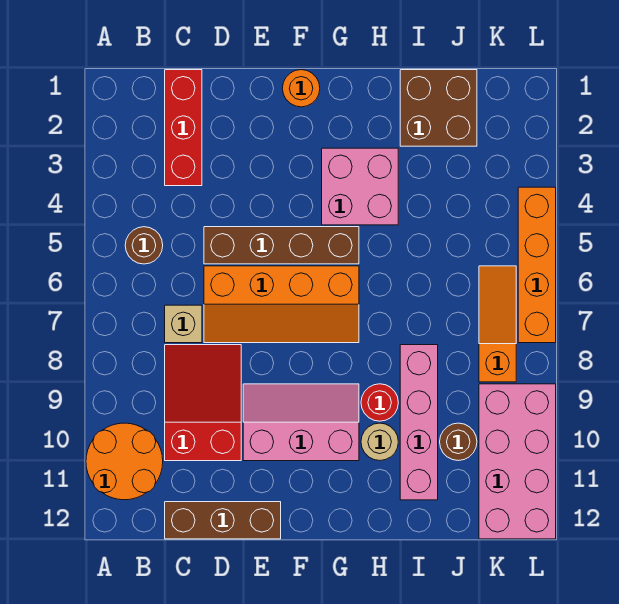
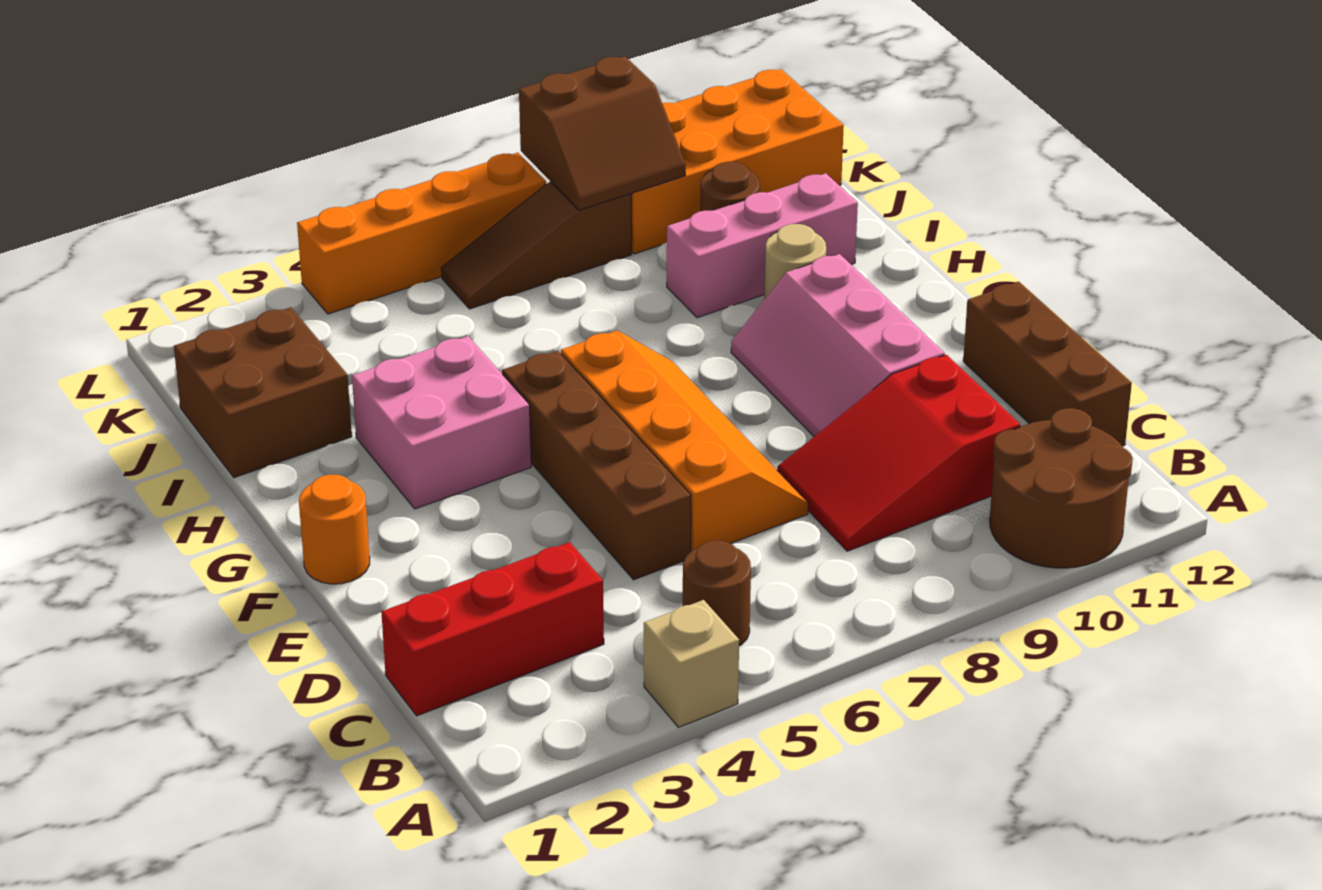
orange round brick A10:B11 level 1 -> brown round brick A10:B11 level 1
tan brick C7 level 1 -> tan brick A4 level 1
red round brick H9 level 1 -> none
pink brick I8:I11 level 1 -> pink brick I9:I11 level 1
orange slope K6:K8 level 1 top 8 -> brown slope K6:K8 level 1 top 8
none -> brown slope K8:L9 level 2 top L
pink brick K9:L12 level 1 -> orange brick K9:L12 level 1

